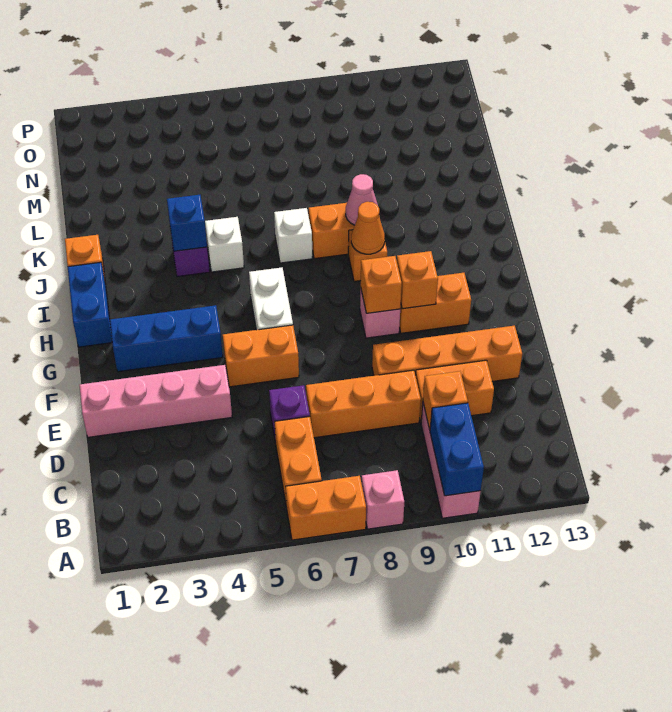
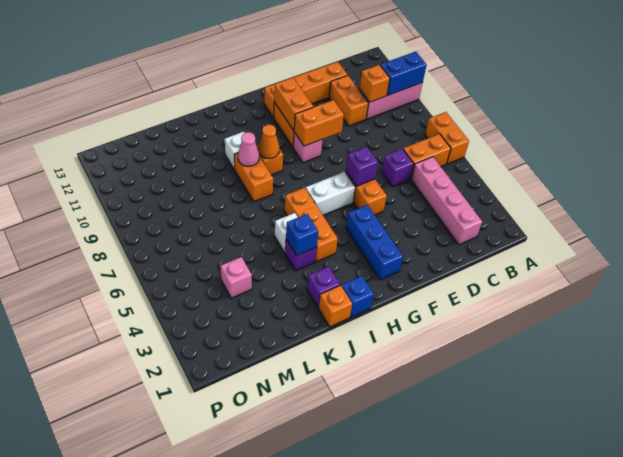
pink brick A8 level 1 -> pink brick M4 level 1
orange brick D7:D9 level 1 -> orange brick I4:I6 level 1
pink brick E1:E4 level 1 -> pink brick C2:C5 level 1
orange brick E9:E12 level 1 -> orange brick D12:G12 level 1
none -> purple brick F6 level 2
orange brick G9 level 2 -> orange brick F9:G9 level 2
orange brick G10 level 2 -> orange brick G10:G11 level 2
blue brick H1:I1 level 1 -> blue brick I1 level 1
none -> purple brick J2 level 1
white brick J7 level 1 -> white brick J10 level 1

